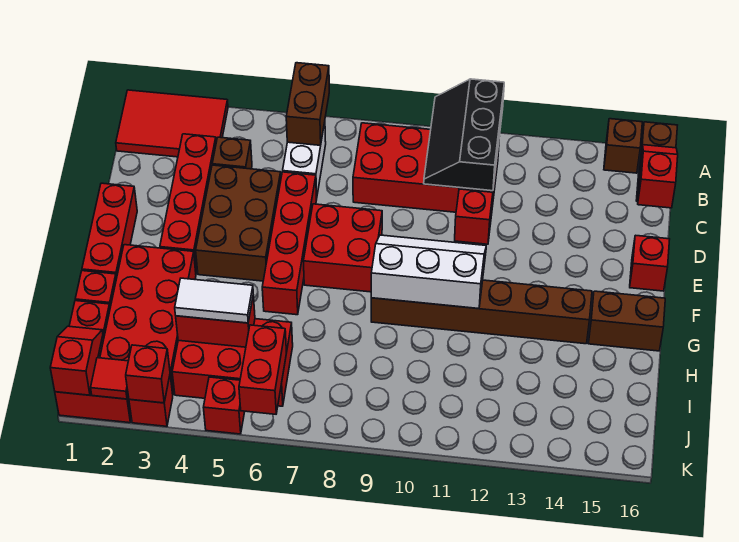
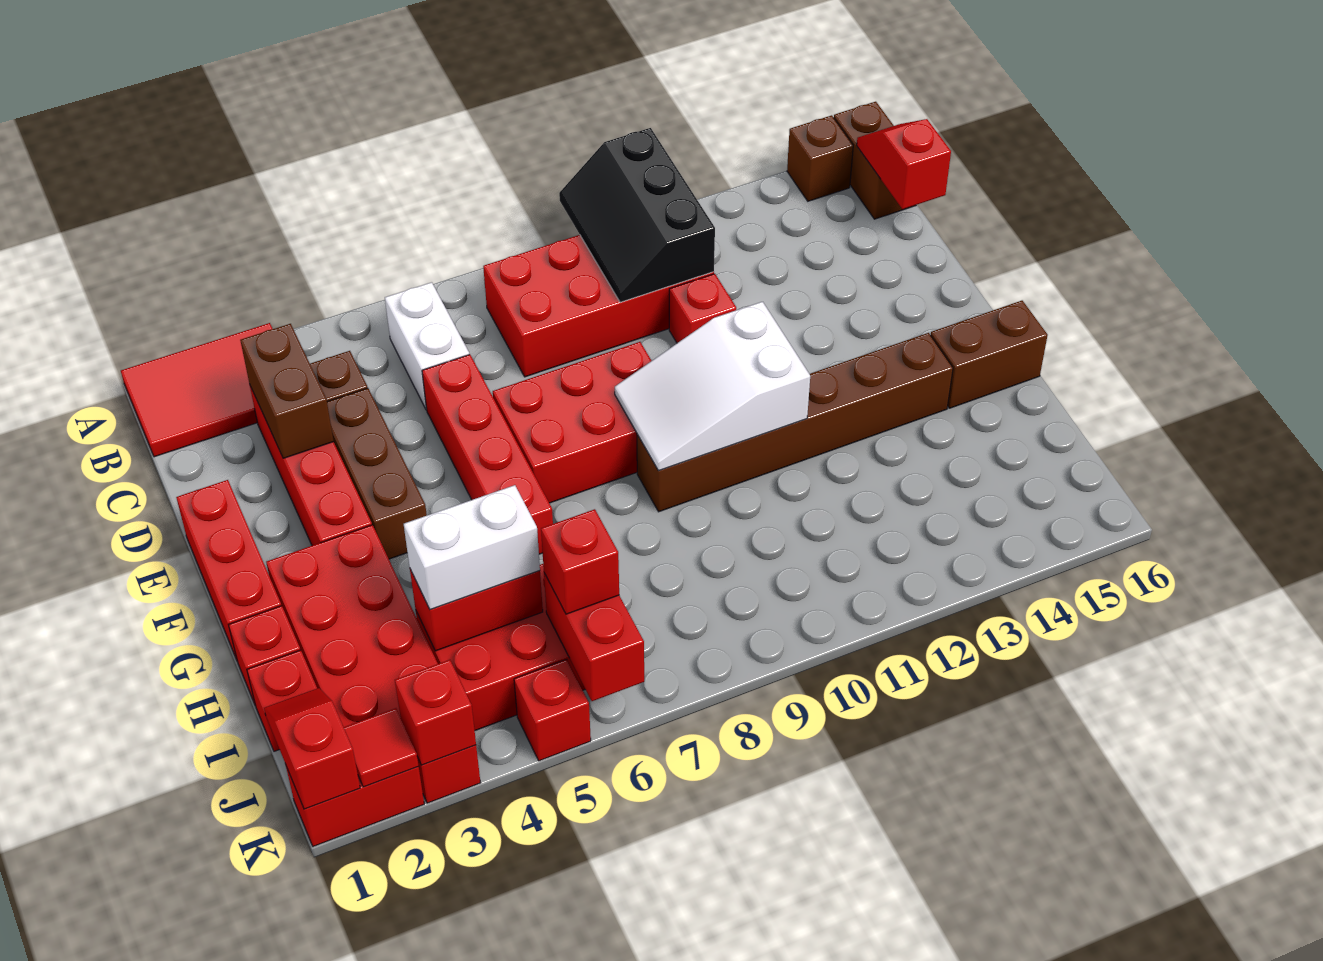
brown brick A6:B6 level 2 -> brown brick C3:D3 level 2
brown brick D4:F5 level 1 -> brown brick D4:F4 level 1
red brick E7:F8 level 1 -> red brick E7:F9 level 1
red brick E16 level 1 -> red brick J6 level 3
white slope F9:G11 level 2 top G -> white slope F9:G11 level 2 top 11
white tile I4:I5 level 3 -> white brick I4:I5 level 3

